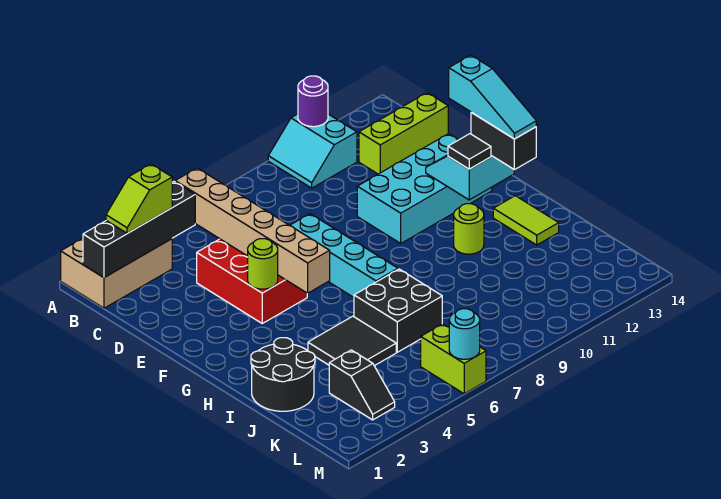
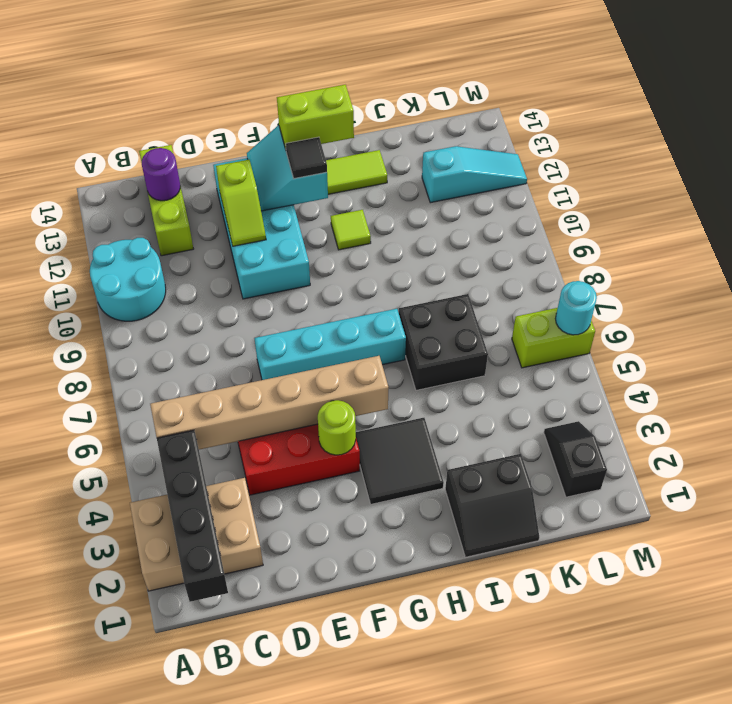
tan brick A1:B3 level 1 -> tan brick A2:C3 level 1
cyan slope A10:B11 level 1 top 11 -> cyan round brick A10:B11 level 1
purple round brick A11 level 2 -> purple round brick C13 level 2
lime slope B2:B3 level 3 top 3 -> lime slope E11:E12 level 2 top 12
cyan slope F13:H13 level 4 top F -> cyan slope K12:M12 level 1 top K
black brick G13:H13 level 3 -> lime brick G13:H13 level 3
lime round brick H11 level 1 -> lime tile H11 level 1
black round brick I1:J2 level 1 -> black slope I1:J2 level 1 top 2
black tile I4:J5 level 1 -> black tile G3:H4 level 1
black slope K3:L3 level 1 top K -> black slope L2:L3 level 1 top 2

